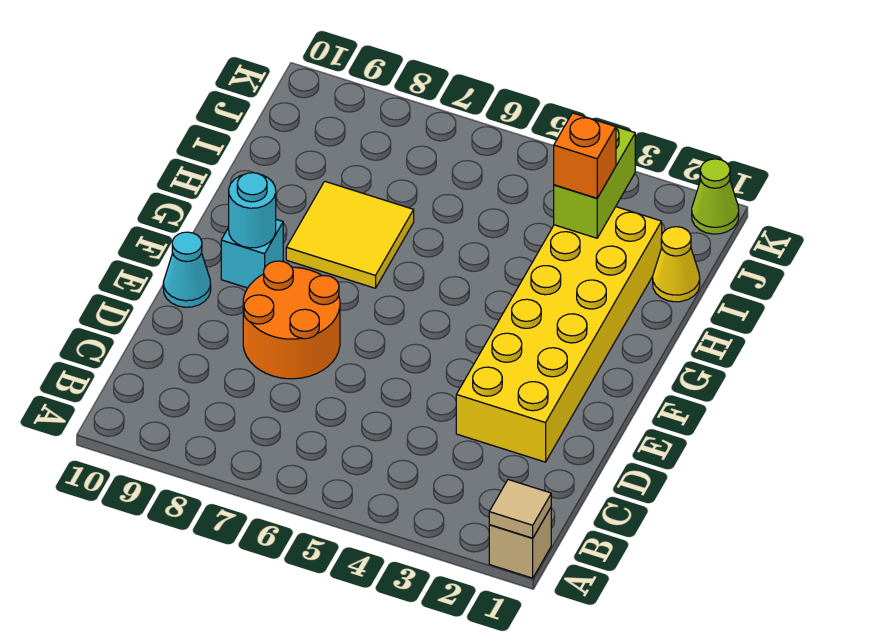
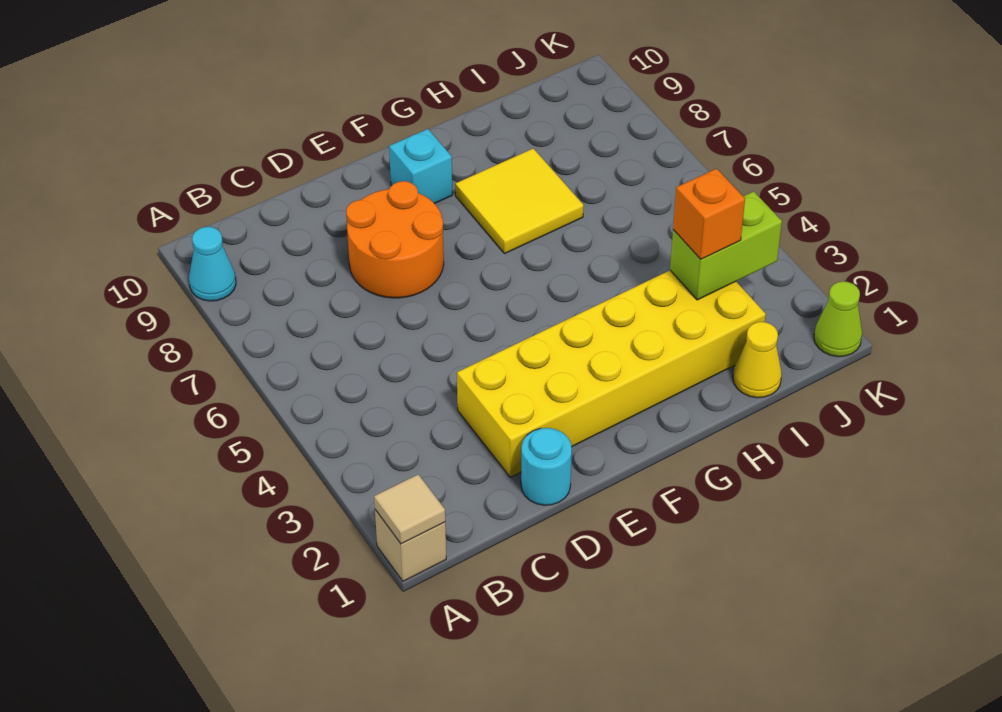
cyan cone E10 level 1 -> cyan cone A9 level 1
cyan round brick F9 level 2 -> cyan round brick D1 level 1

